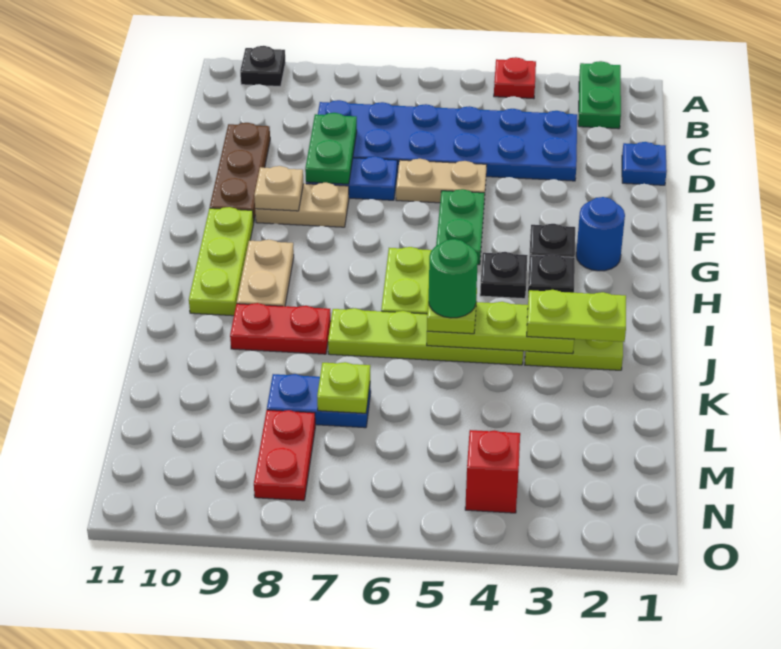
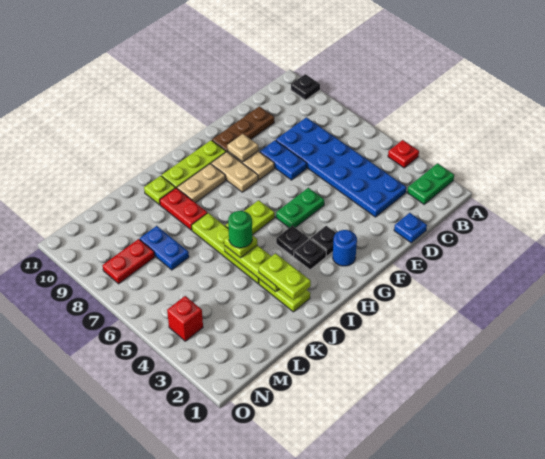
green plate D8:E8 level 2 -> none
tan plate E5:E6 level 1 -> tan plate G8:G9 level 1
lime plate L7 level 2 -> lime plate J10 level 1

